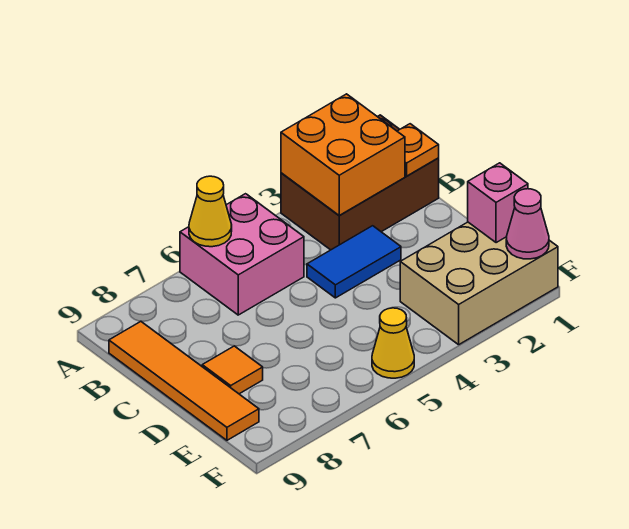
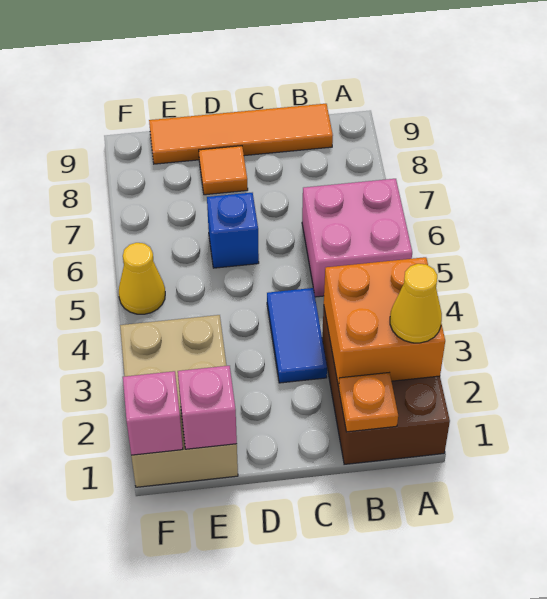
yellow cone A6 level 2 -> yellow cone A2 level 3
none -> blue brick D6 level 1
pink cone F1 level 2 -> pink brick F1 level 2

